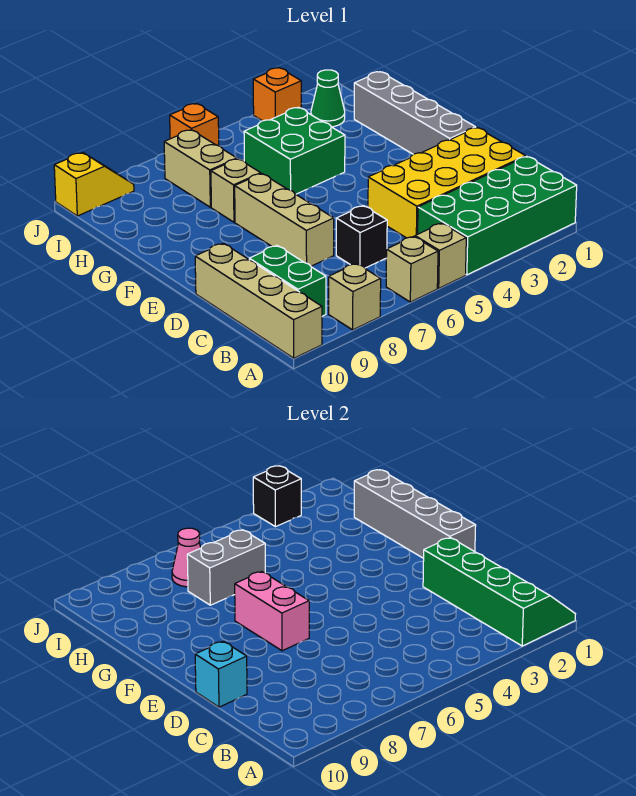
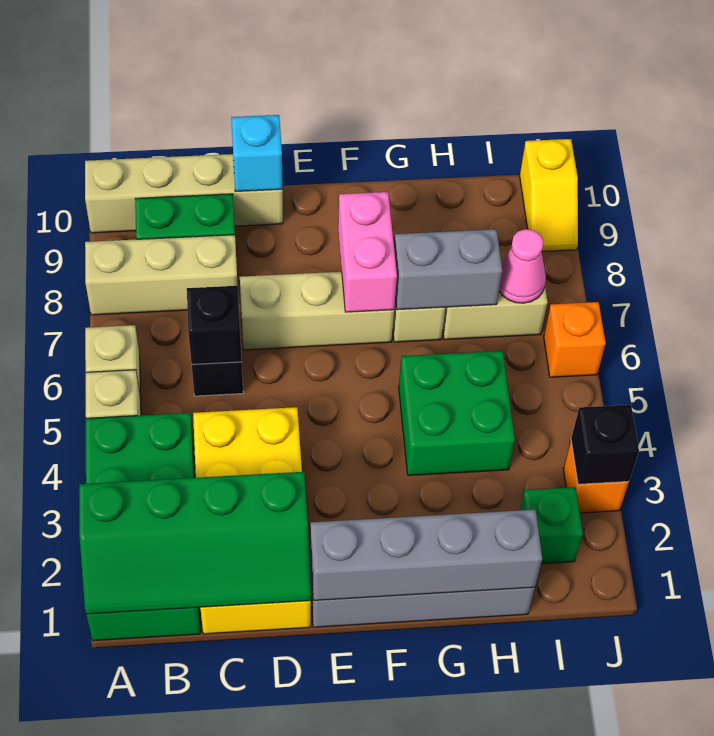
tan brick A8 level 1 -> tan brick A8:C8 level 1
none -> black brick C6 level 2
pink brick E7:F7 level 2 -> pink brick F7:F8 level 2
grey brick H6:H7 level 2 -> grey brick G7:H7 level 2
green cone I2 level 1 -> green brick I2 level 1

